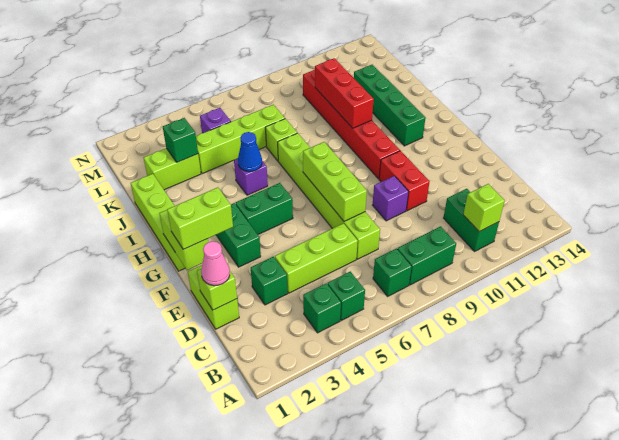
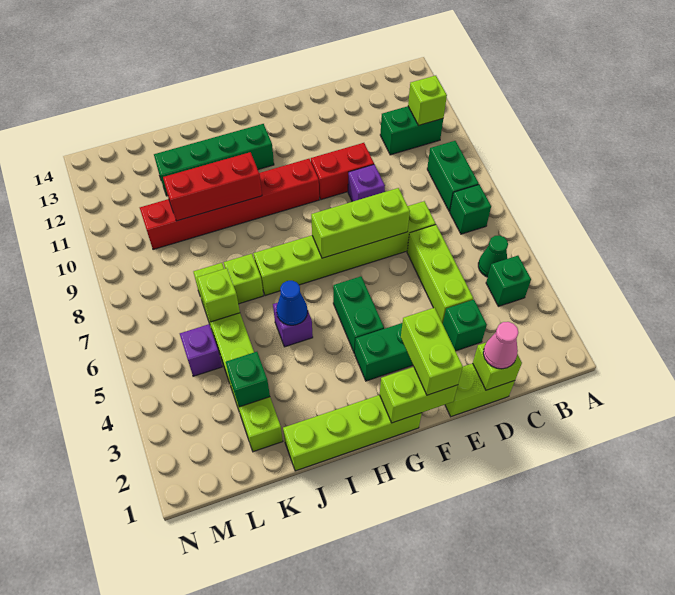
green brick B5 level 1 -> green cone B5 level 1
none -> lime brick K6 level 2

